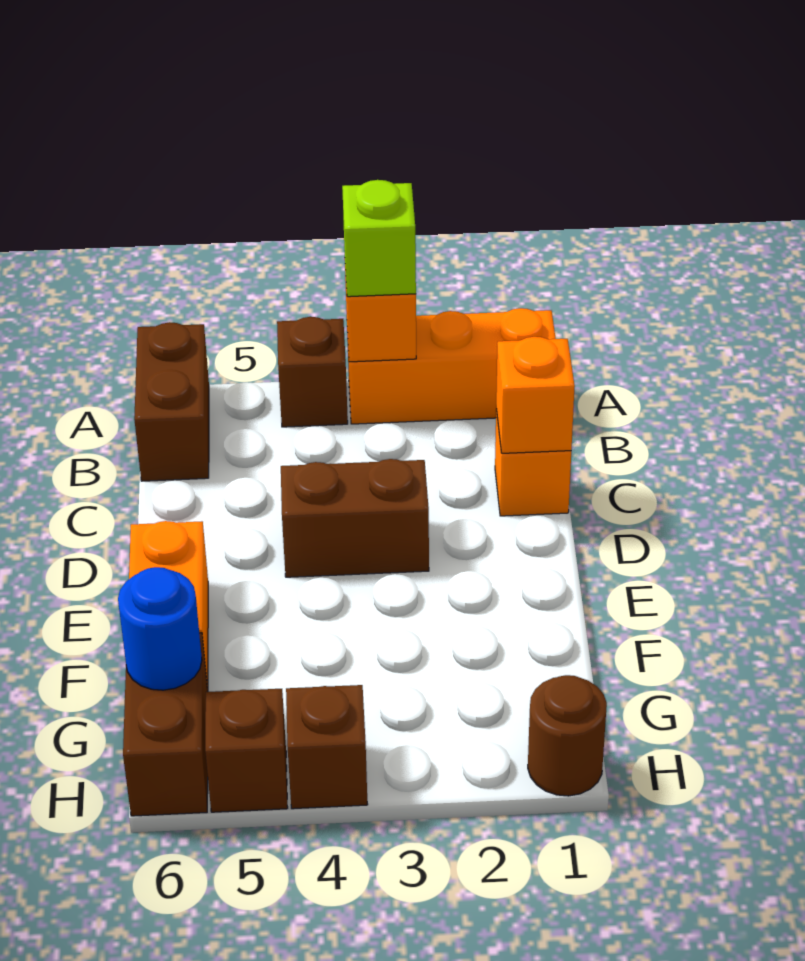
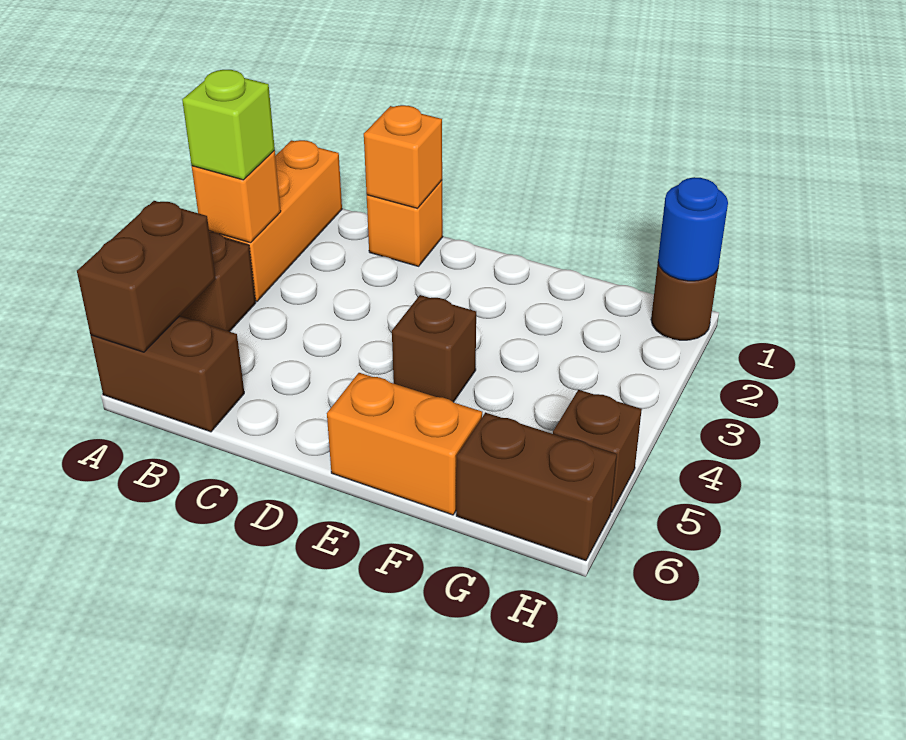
brown brick D3:D4 level 1 -> brown brick A5:A6 level 2
blue round brick G6 level 2 -> blue round brick H1 level 2
brown brick H4 level 1 -> brown brick E4 level 1

